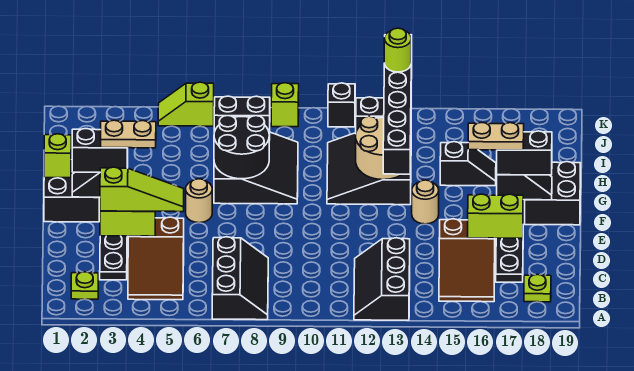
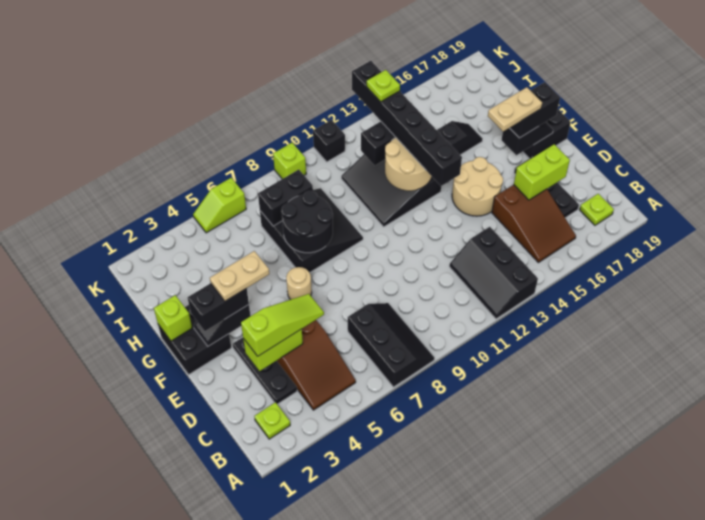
tan round brick F14 level 1 -> tan round brick E14:F15 level 1
lime round brick J13 level 4 -> lime plate J13 level 4

